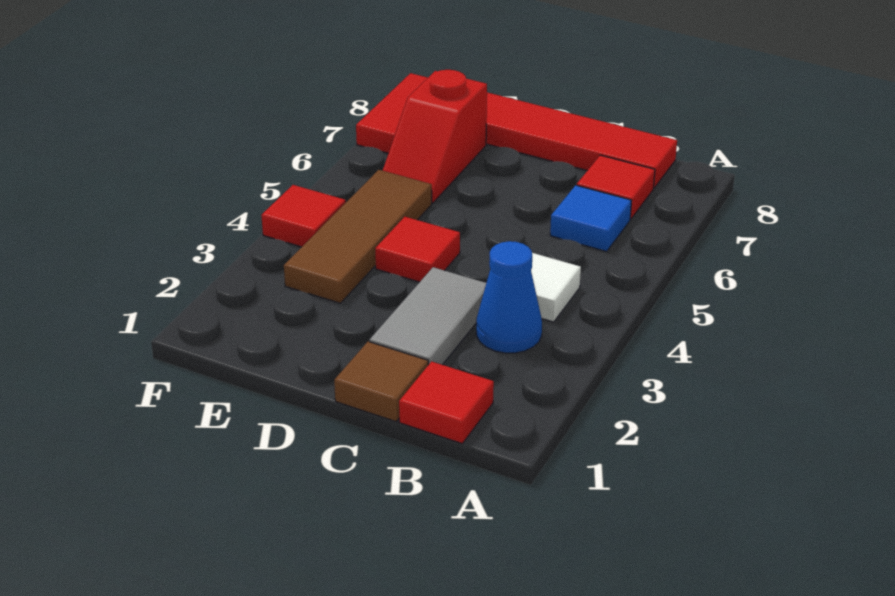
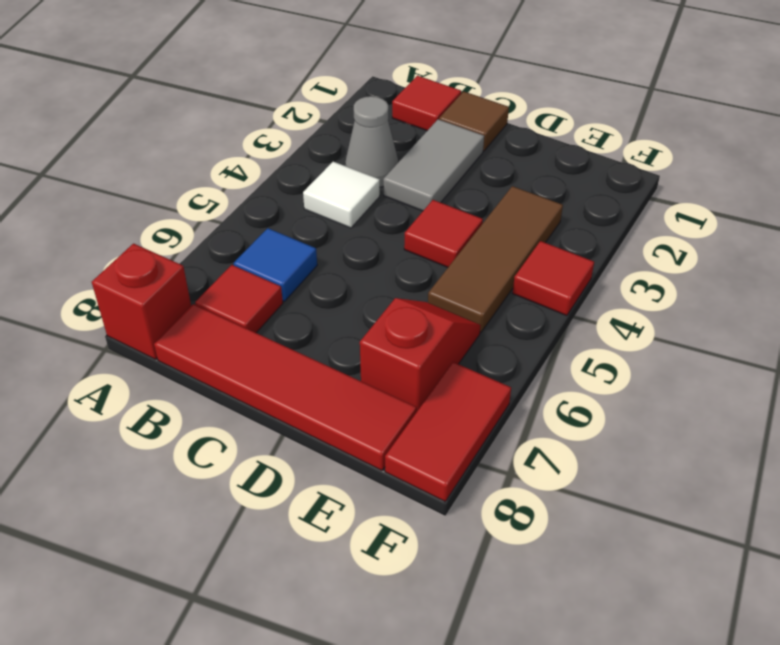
none -> red brick A8 level 1
blue cone B3 level 1 -> grey cone B3 level 1

